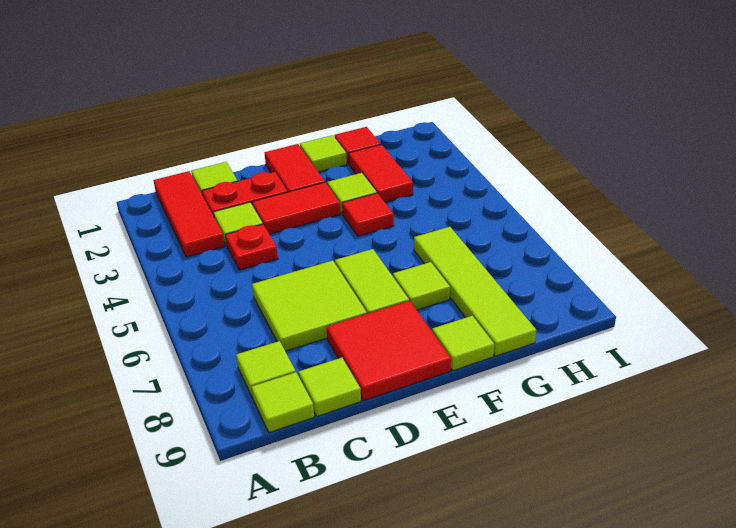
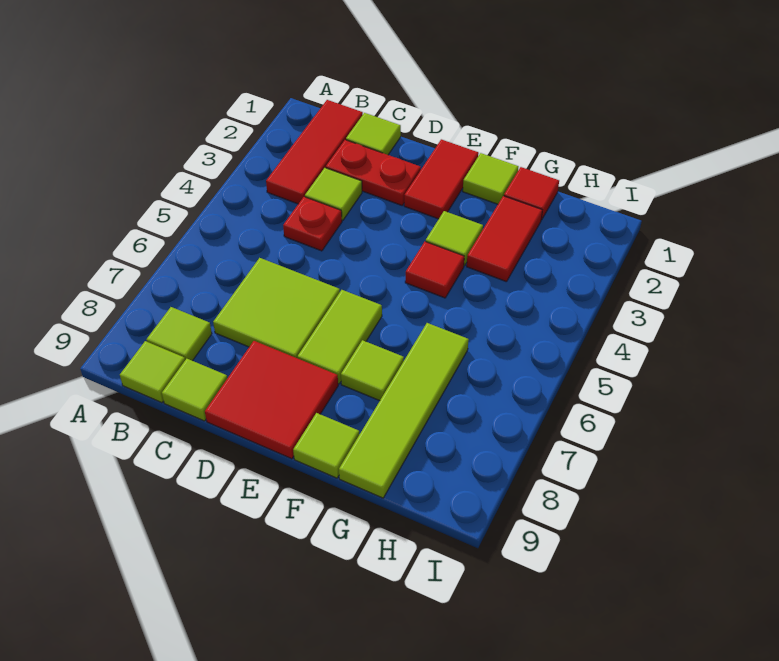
red tile D3:E3 level 1 -> none

